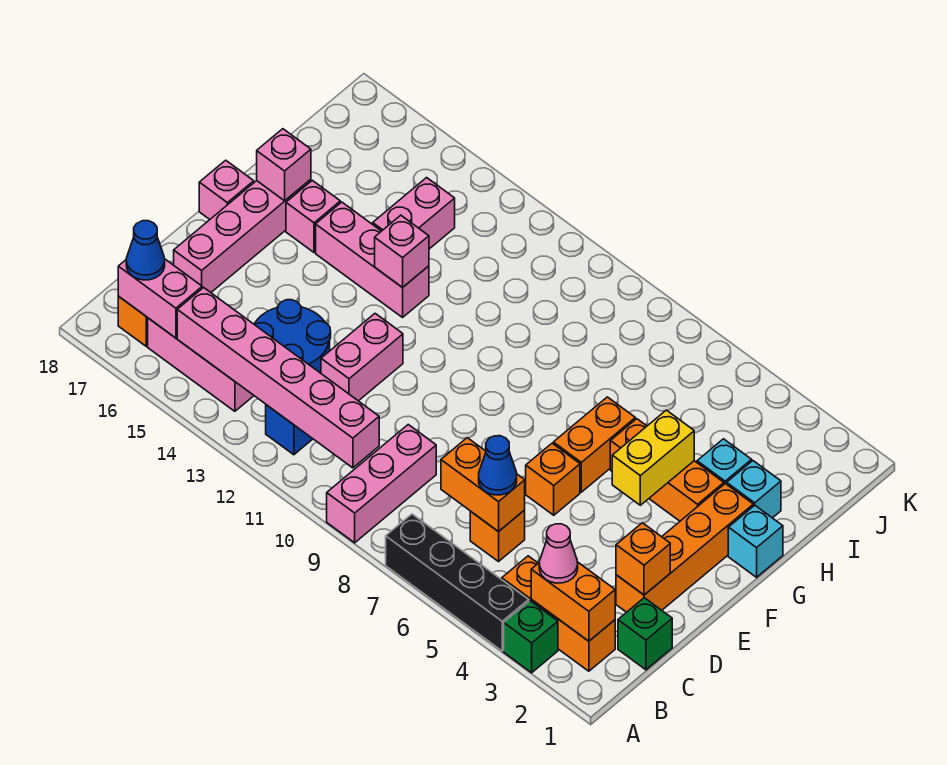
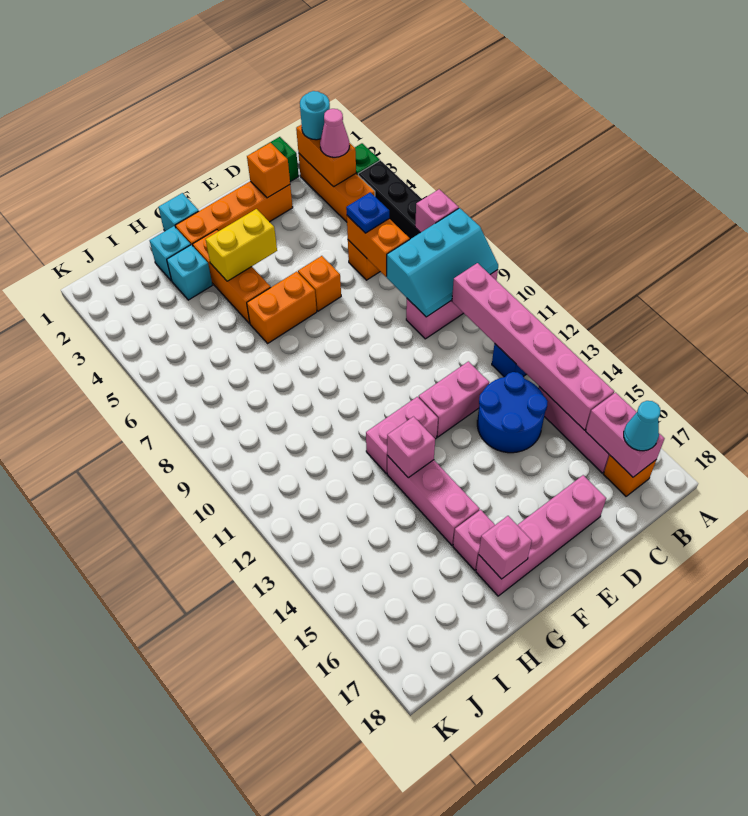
none -> cyan slope A8:C9 level 2 top 8
none -> cyan round brick B2 level 3
blue cone B17 level 3 -> cyan cone B17 level 3
blue cone C6 level 3 -> blue plate C6 level 3
pink brick F18 level 1 -> pink brick A7 level 2
pink brick H14:I14 level 1 -> pink brick F12:G12 level 1

